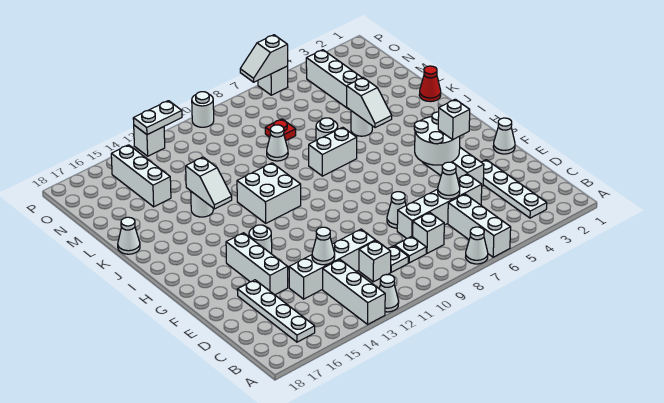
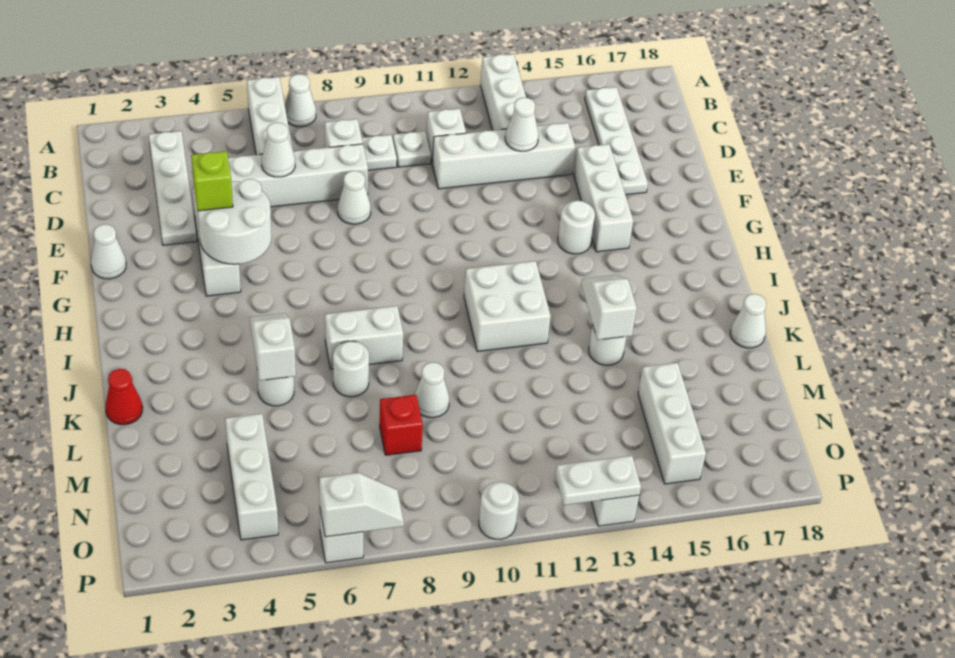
white cone A12 level 1 -> none
white brick F4 level 3 -> lime brick F4 level 3
red plate M8 level 1 -> red brick M8 level 1

